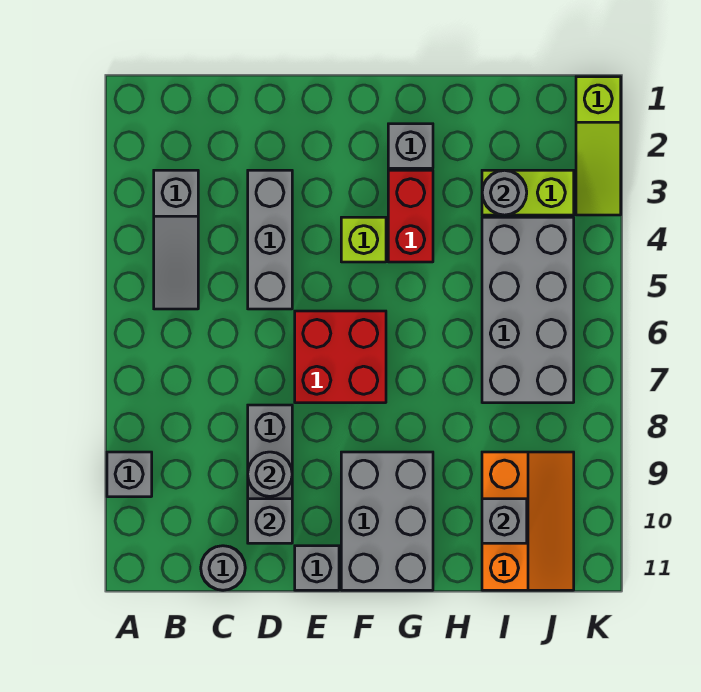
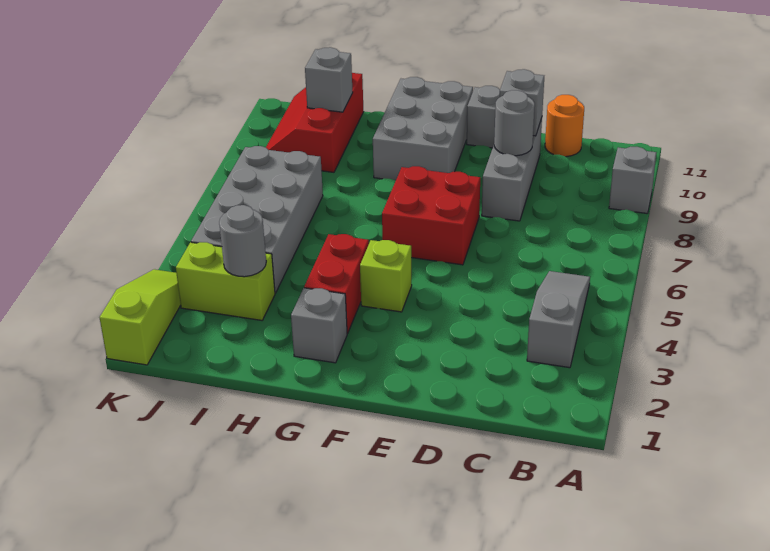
grey round brick C11 level 1 -> orange round brick C11 level 1
grey brick D3:D5 level 1 -> none
orange slope I9:J11 level 1 top I -> red slope I9:J11 level 1 top I

